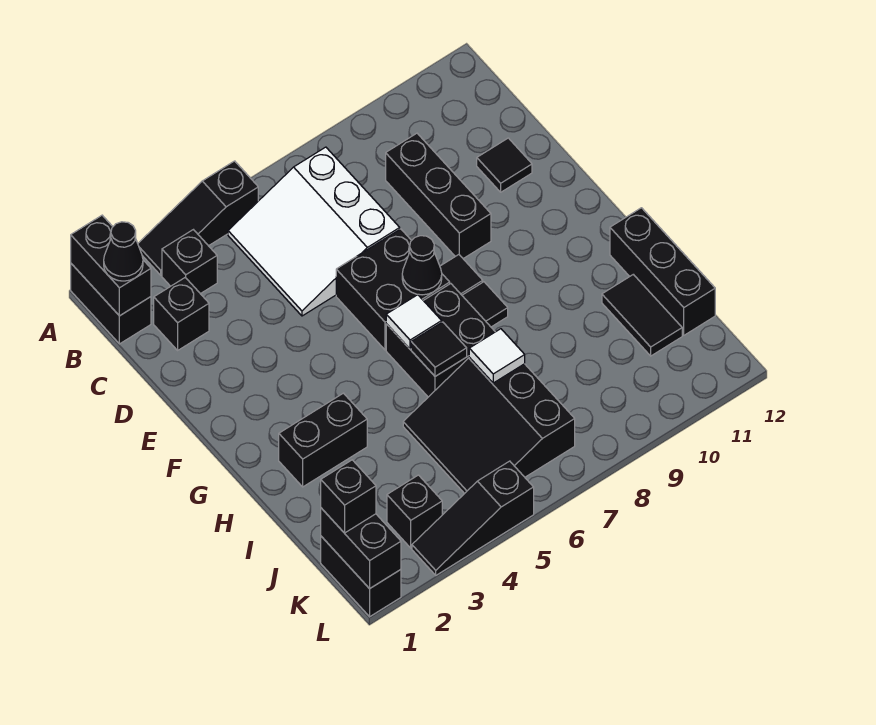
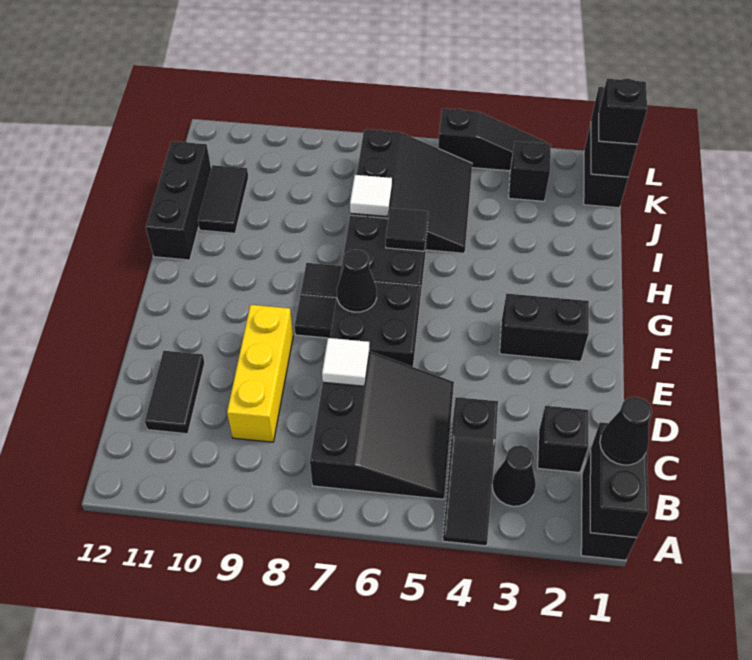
black slope A3:A5 level 1 top 5 -> black slope A4:C4 level 1 top C
black brick B3 level 1 -> black cone B3 level 1
white slope B5:D7 level 1 top 7 -> black slope B5:D7 level 1 top 7
black brick C9:E9 level 1 -> yellow brick C9:E9 level 1
black tile D11 level 1 -> black tile C11:D11 level 1
white tile G6 level 2 -> white tile D7 level 2
black brick H2:H3 level 1 -> black brick F2:F3 level 1

